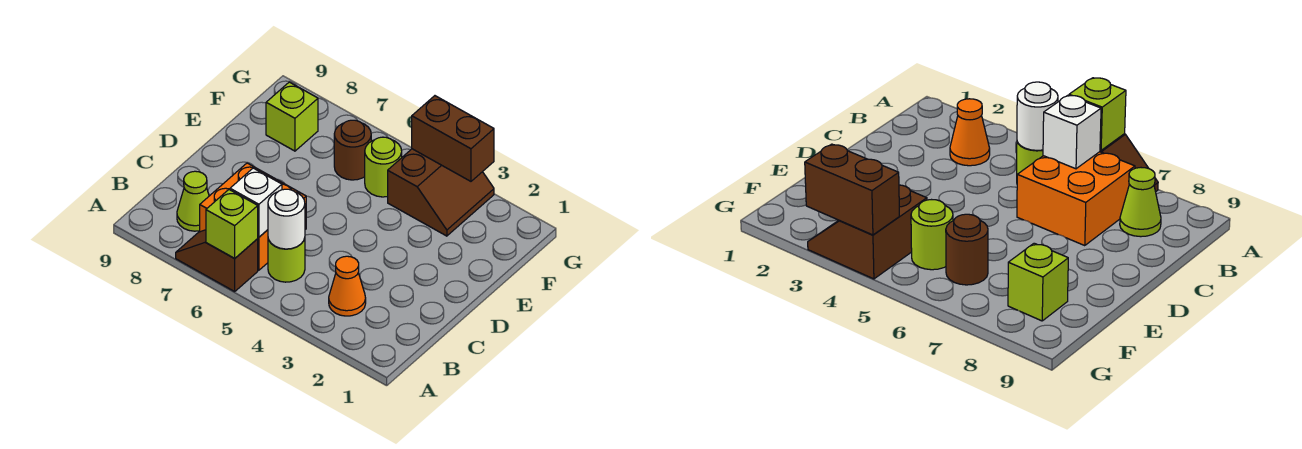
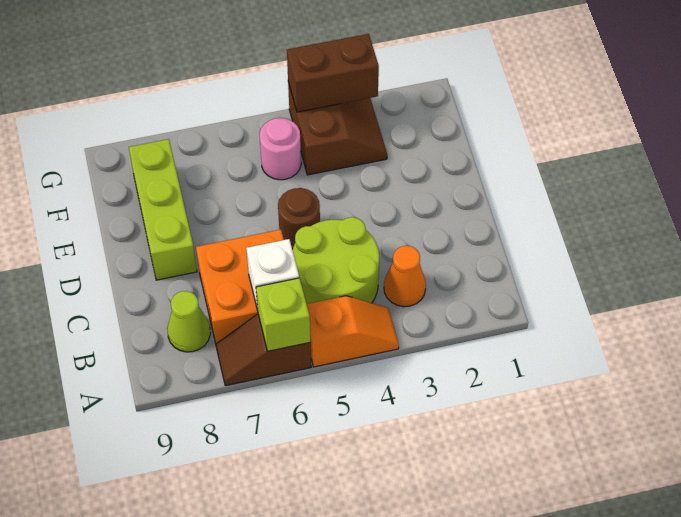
none -> orange slope A4:A5 level 1 top 5
lime round brick B5 level 1 -> lime round brick B4:C5 level 1
white round brick B5 level 2 -> none
lime round brick F5 level 1 -> pink round brick F5 level 1
brown round brick F6 level 1 -> brown round brick D5 level 1
lime brick F8 level 1 -> lime brick D8:F8 level 1

